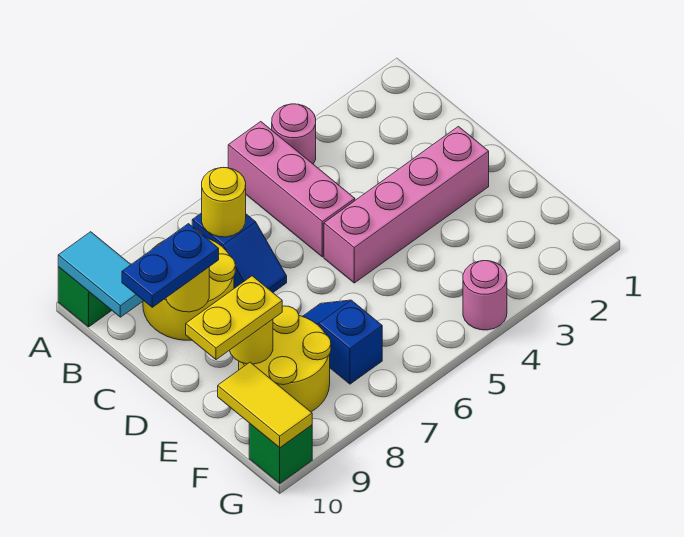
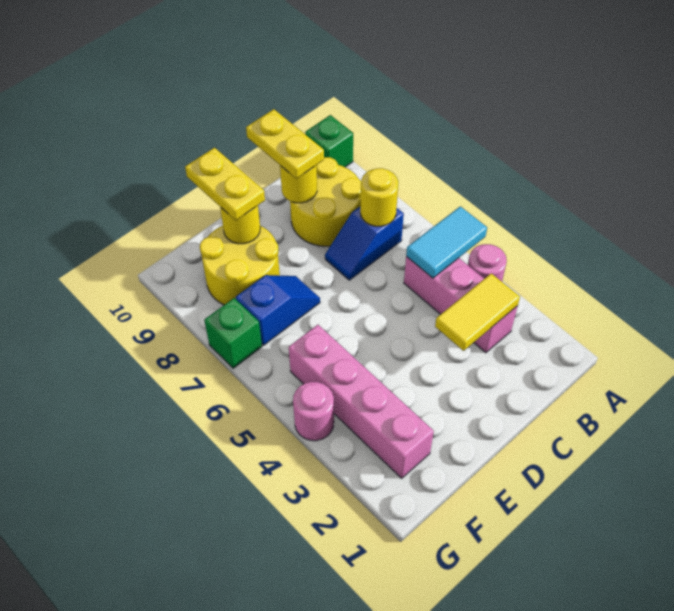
pink brick A5:C5 level 1 -> pink brick B3:B5 level 1
cyan tile A10:B10 level 2 -> cyan tile A5:B5 level 2
blue plate C9:C10 level 3 -> yellow plate C9:C10 level 3
pink brick D2:D5 level 1 -> pink brick F2:F5 level 1
yellow tile F10:G10 level 2 -> yellow tile B3:C3 level 2
green brick G10 level 1 -> green brick G7 level 1

